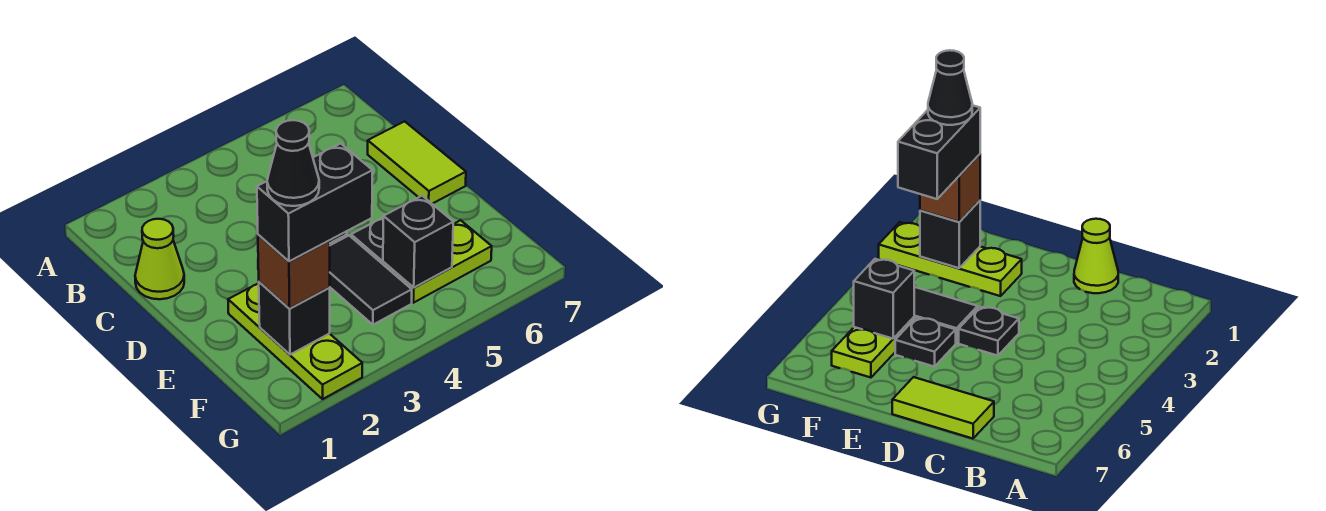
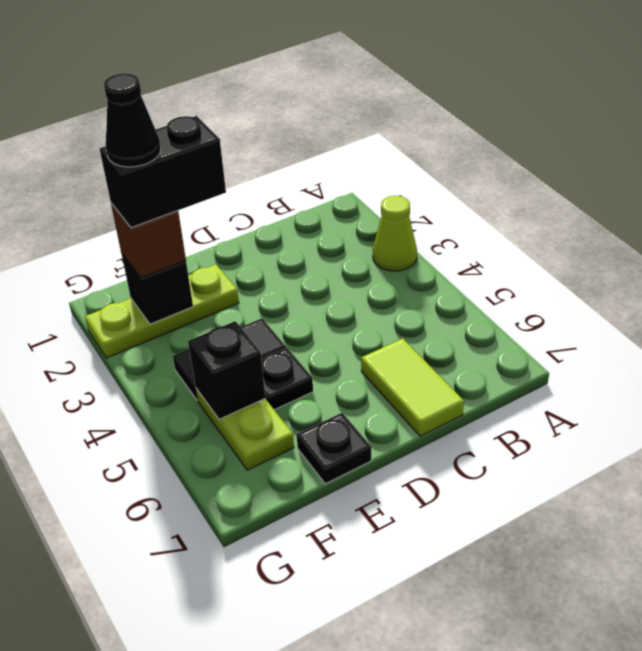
lime cone C1 level 1 -> lime cone A3 level 1
lime tile C7:D7 level 1 -> lime tile C6:C7 level 1
black plate D4 level 1 -> black plate E7 level 1
black brick F2:F3 level 4 -> black brick E2:F2 level 4

